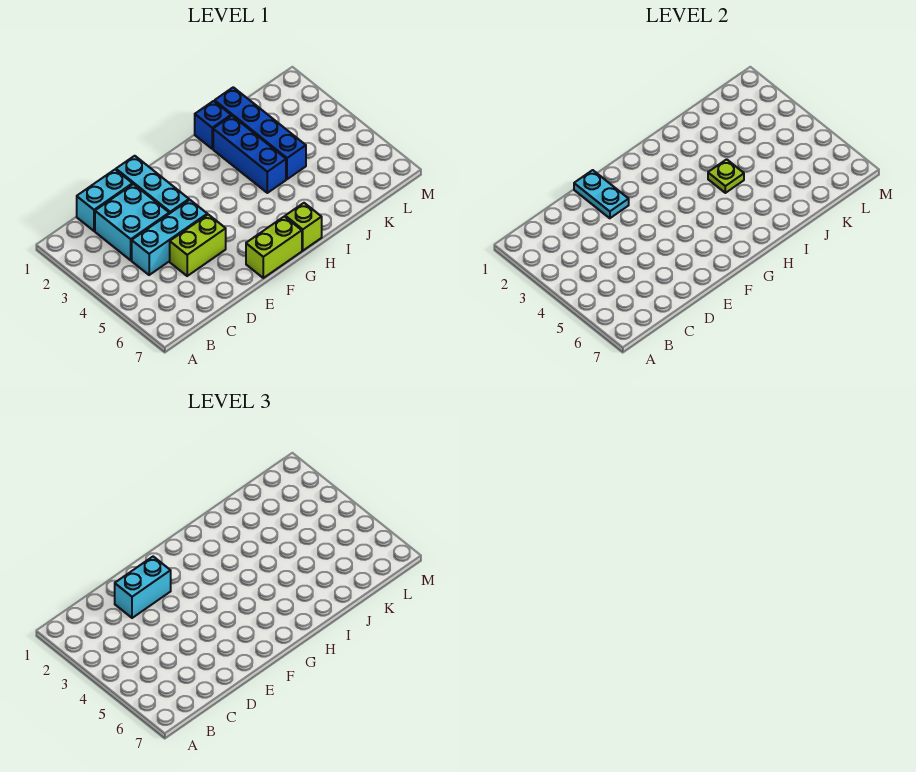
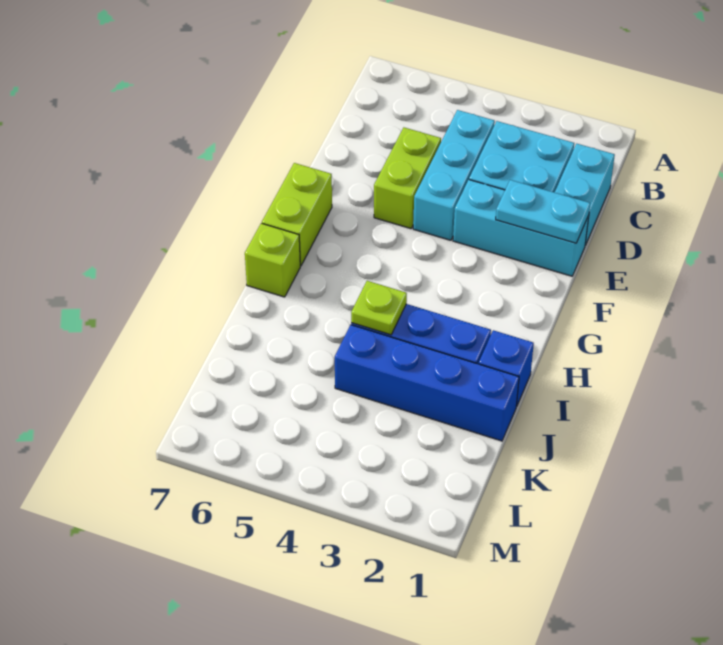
cyan brick D2:E2 level 3 -> none

